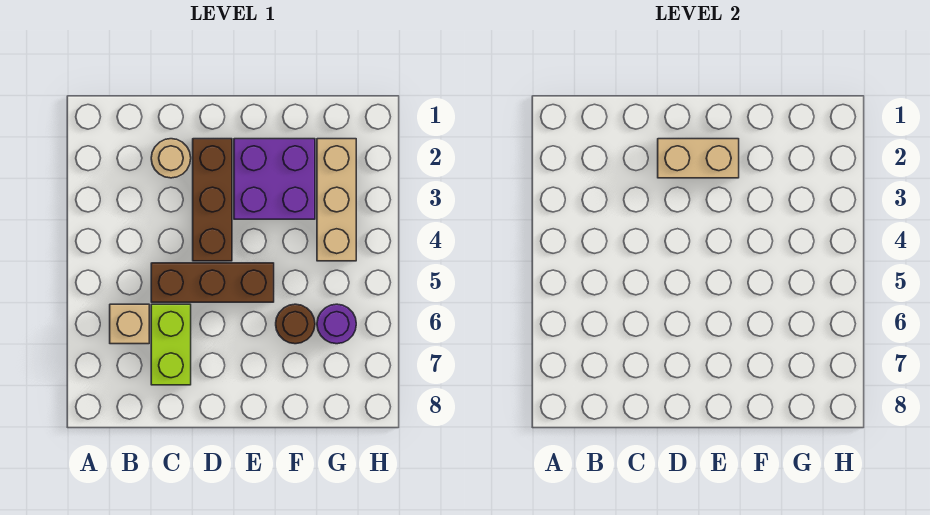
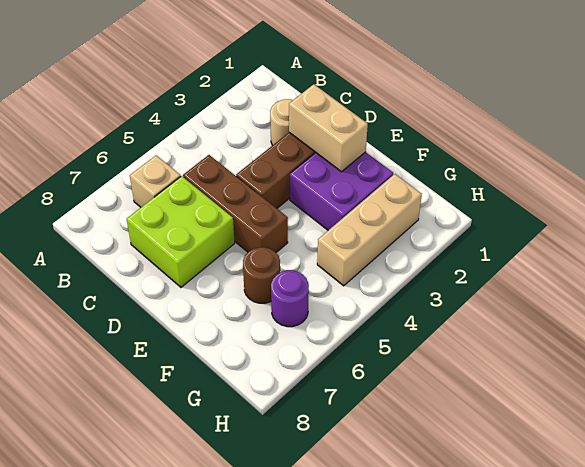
lime brick C6:C7 level 1 -> lime brick C6:D7 level 1

